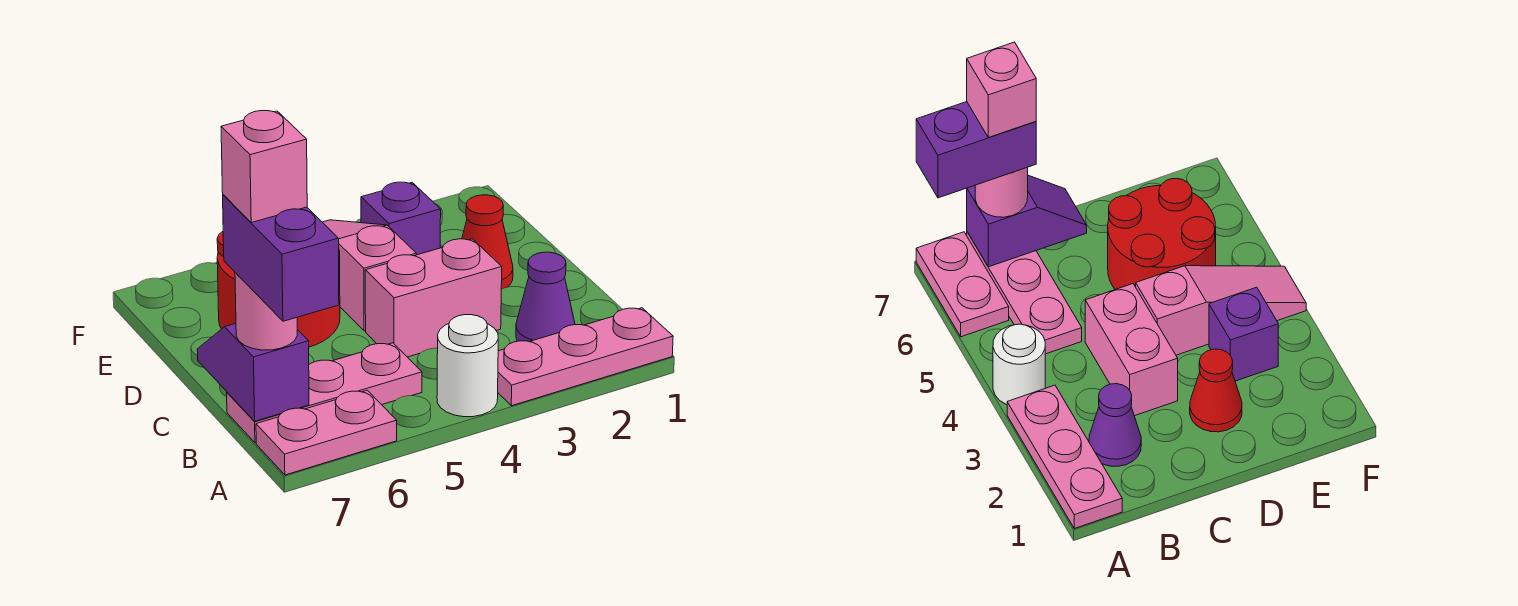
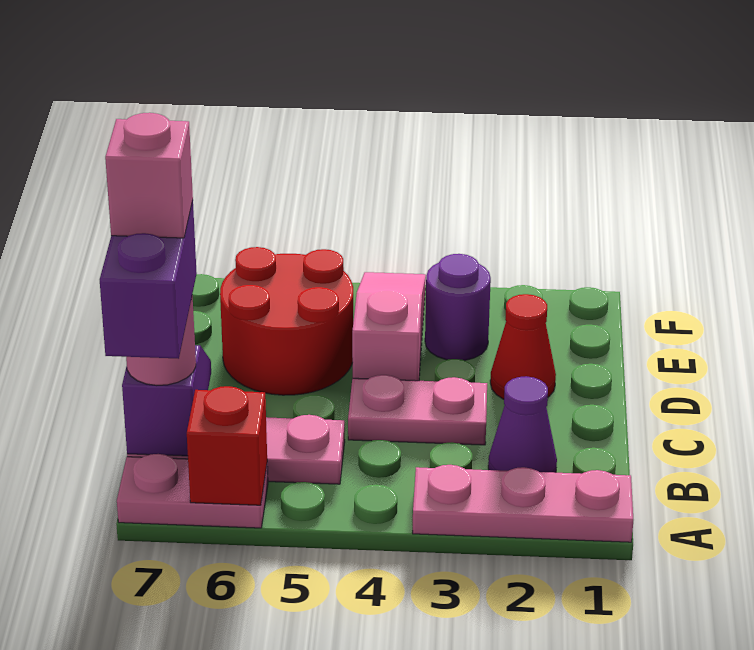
white round brick A4 level 1 -> none
none -> red brick A6 level 2
pink brick C3:C4 level 1 -> pink plate C3:C4 level 1
purple brick E3 level 1 -> purple round brick E3 level 1

